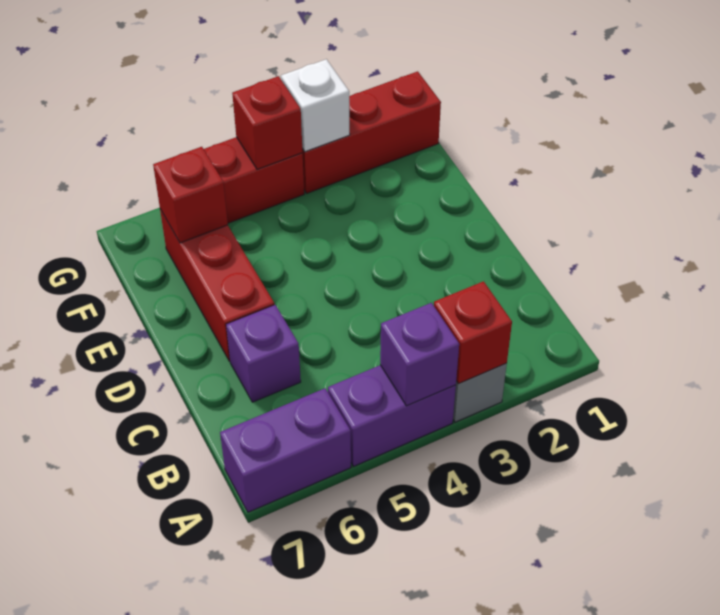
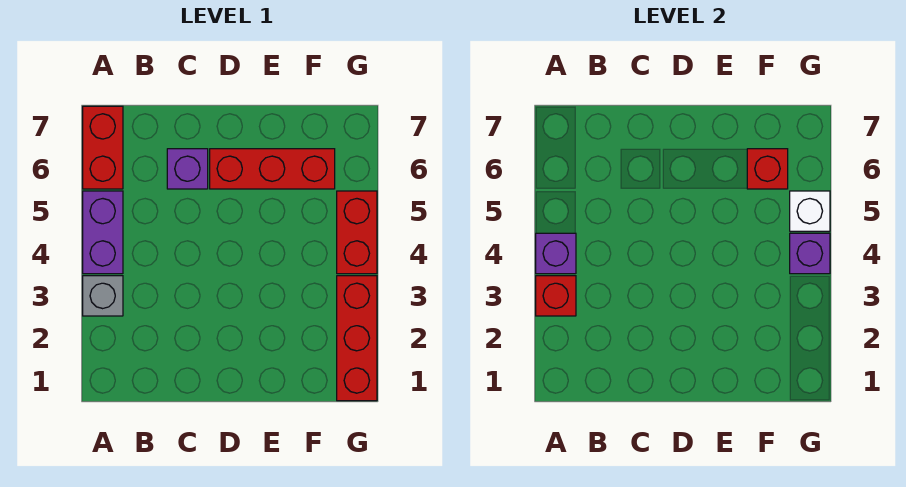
purple brick A6:A7 level 1 -> red brick A6:A7 level 1
white brick G3 level 2 -> white brick G5 level 2
red brick G4 level 2 -> purple brick G4 level 2

